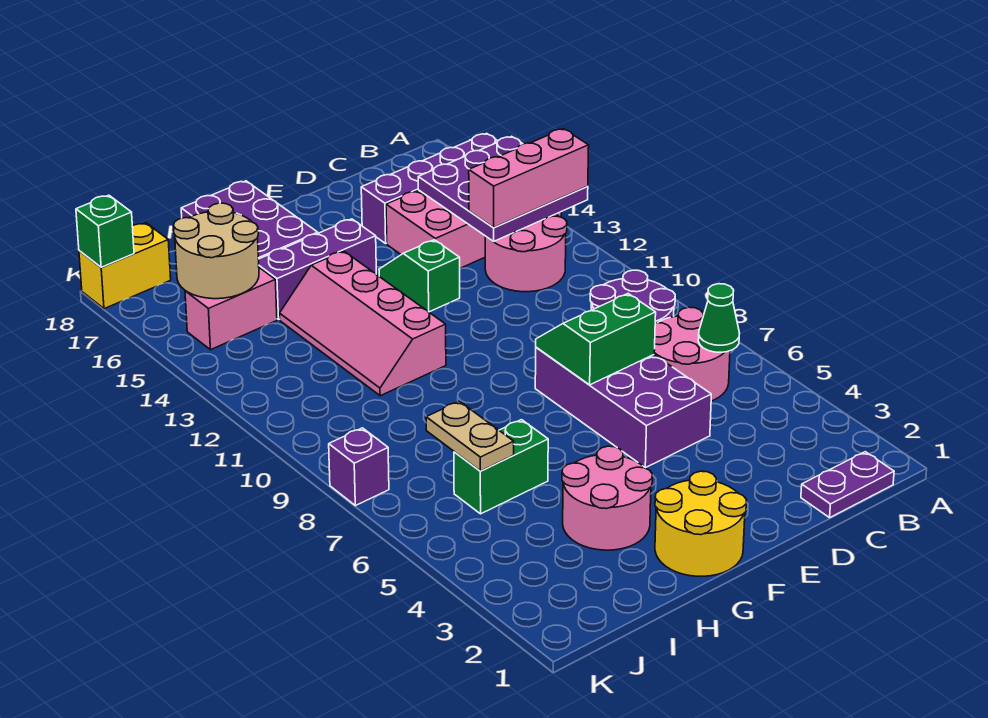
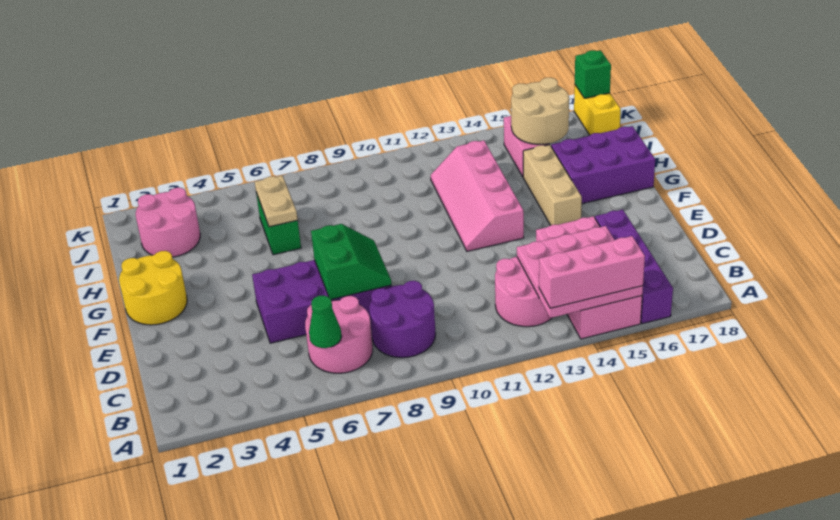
purple plate A13:C15 level 2 -> pink plate A13:C15 level 2
pink brick A13:C13 level 3 -> pink brick A13:A15 level 3
purple plate B1:C1 level 1 -> none
green slope E13:E14 level 1 top 13 -> none
purple brick F15:H15 level 1 -> tan brick F15:H15 level 1
pink round brick G3:H4 level 1 -> pink round brick I2:J3 level 1
pink slope G11:H14 level 1 top G -> pink slope F12:I13 level 1 top 13
tan plate I6:I7 level 2 -> tan plate H6:I6 level 2
purple brick K8 level 1 -> none

